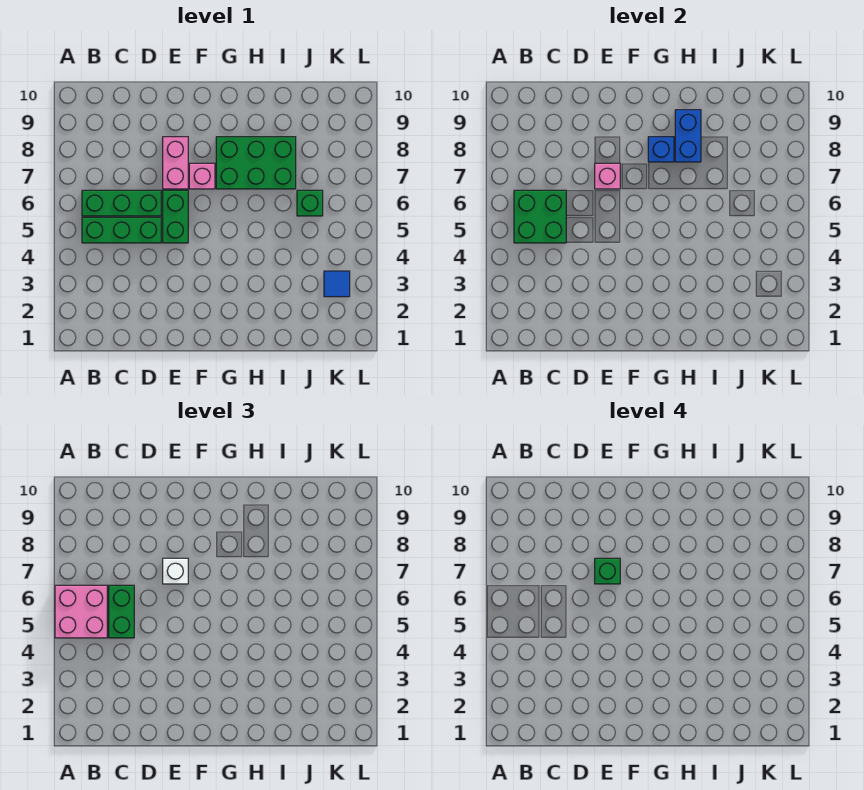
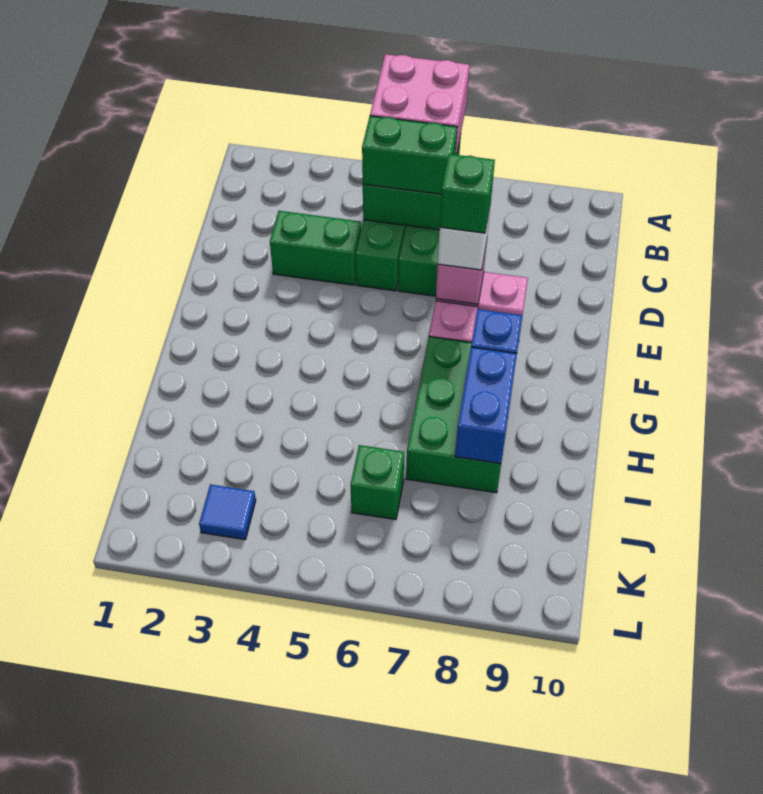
green brick E5:E6 level 1 -> green brick D3:D4 level 1
blue brick H8:H9 level 2 -> blue brick H8:I8 level 2

